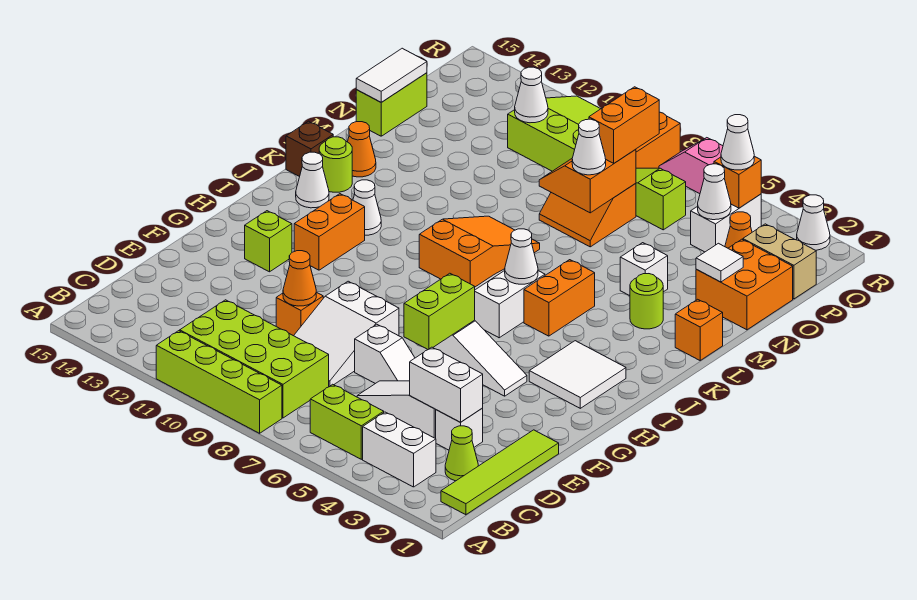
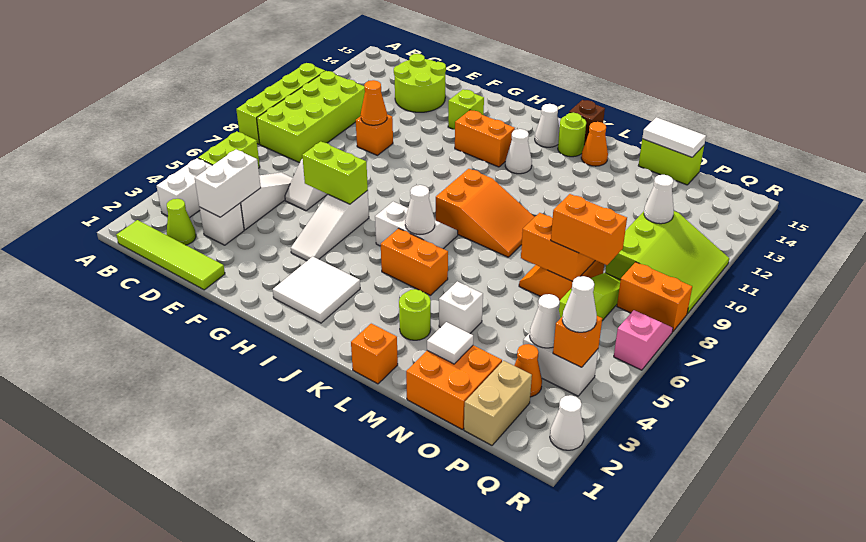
white slope D8:F9 level 1 top F -> none
none -> lime round brick D13:E14 level 1
white cone N7 level 3 -> none

